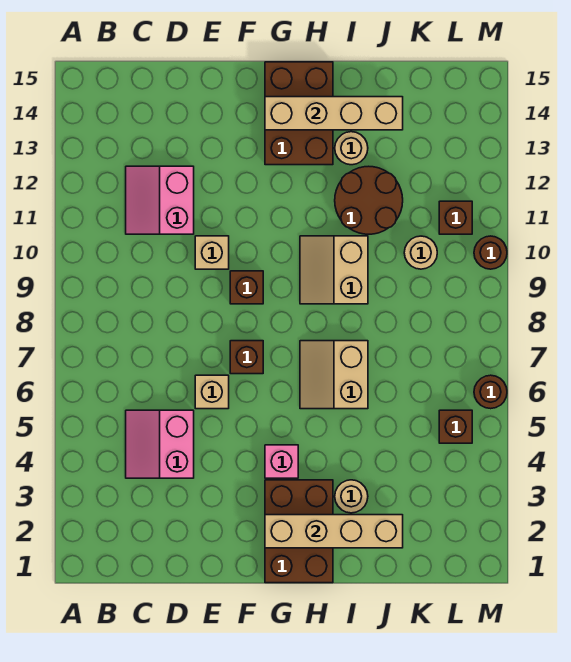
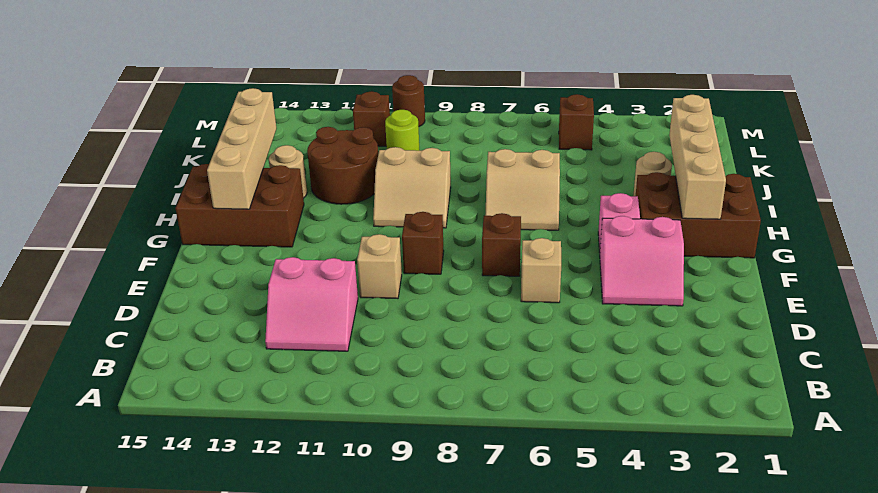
pink slope C4:D5 level 1 top D -> pink slope E3:F4 level 1 top F
tan round brick K10 level 1 -> lime round brick K10 level 1
brown round brick M6 level 1 -> none

